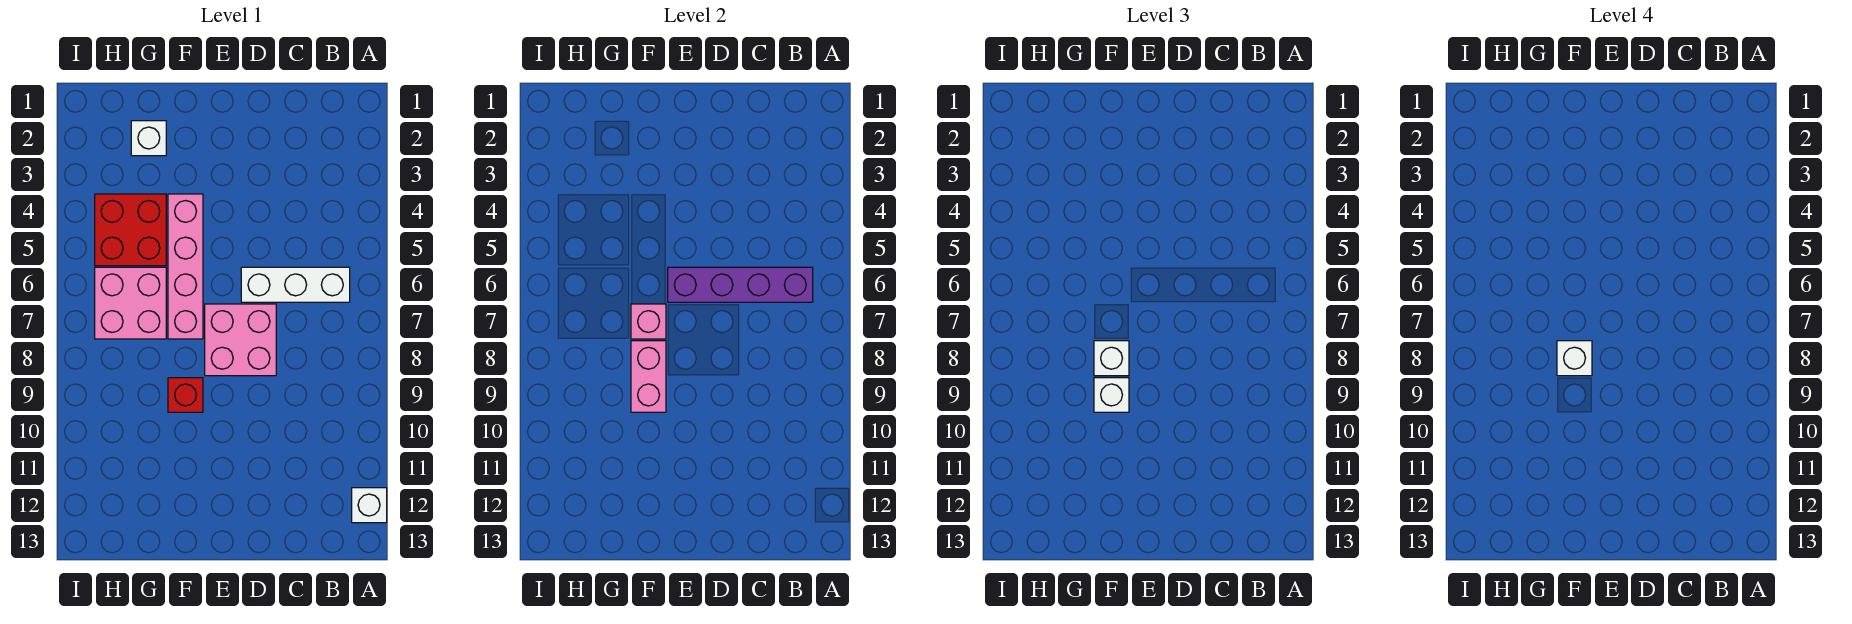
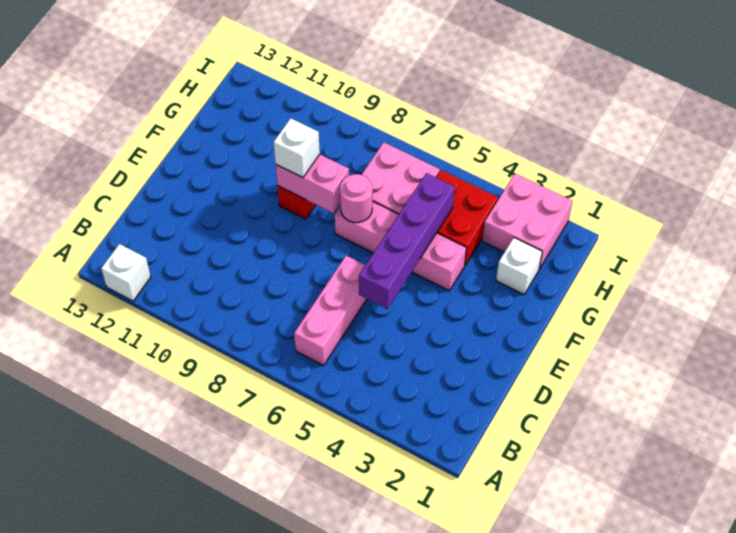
white brick B6:D6 level 1 -> pink brick B6:D6 level 1
purple brick B6:E6 level 2 -> purple brick D5:G5 level 2
pink brick D7:E8 level 1 -> pink brick H2:I3 level 1
pink brick F7 level 2 -> pink round brick F7 level 2
white brick F8 level 3 -> none
white brick F8 level 4 -> none

